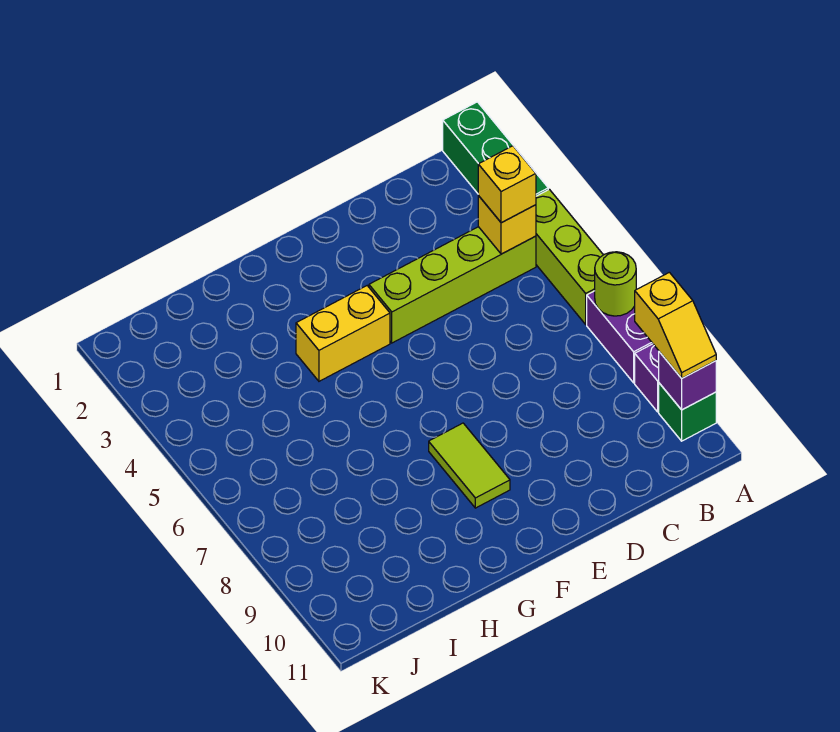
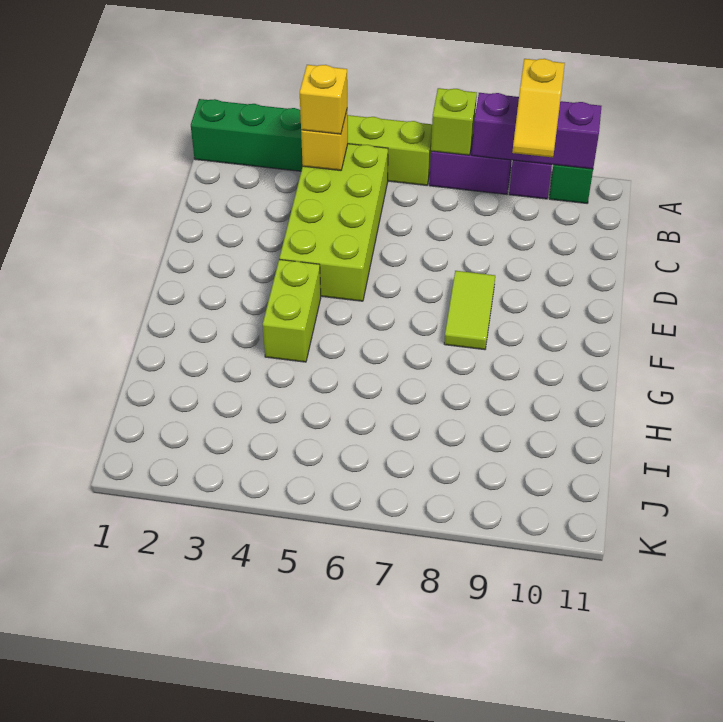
lime round brick A7 level 2 -> lime brick A7 level 2
yellow slope A9:A10 level 3 top 9 -> yellow slope A9:B9 level 3 top A
purple brick A10 level 2 -> purple brick A8:A10 level 2
lime brick B4:E4 level 1 -> lime brick B4:E5 level 1
yellow brick F4:G4 level 1 -> lime brick F4:G4 level 1
lime tile F8:F9 level 1 -> lime tile E8:F8 level 1

